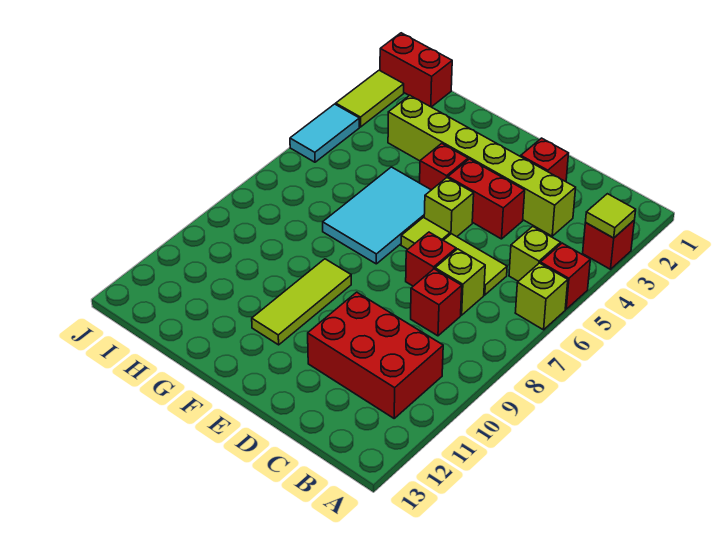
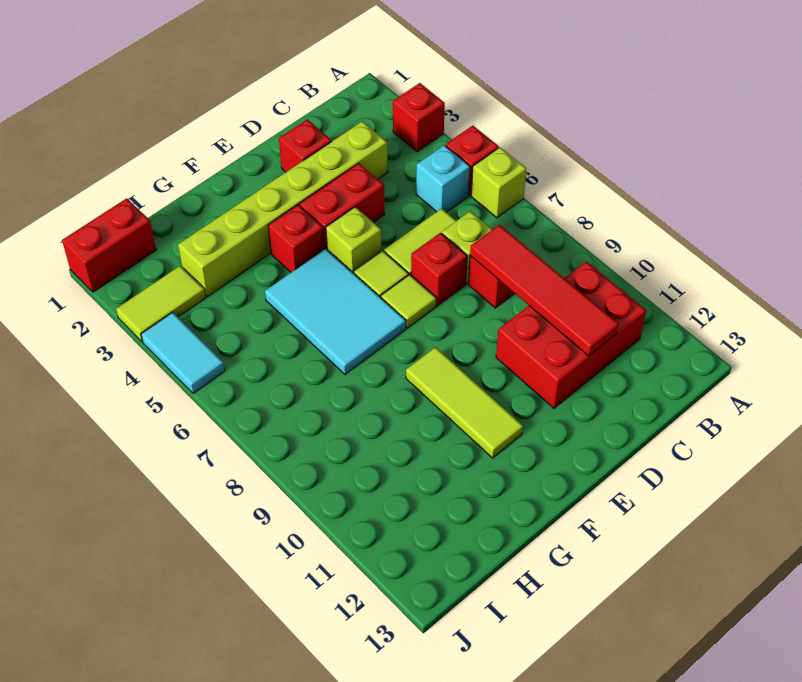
lime tile A3 level 2 -> lime tile E7 level 1
lime brick B5 level 1 -> cyan brick B5 level 1
none -> red tile C8:C11 level 2
lime tile J2:J3 level 1 -> lime tile I3:J3 level 1

